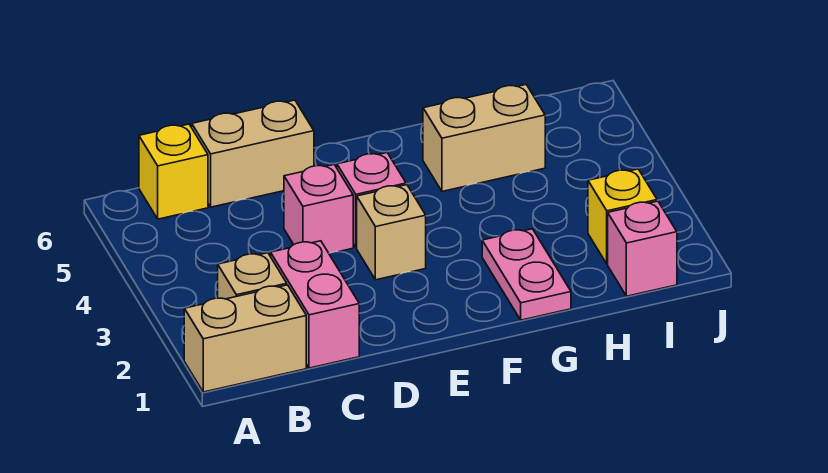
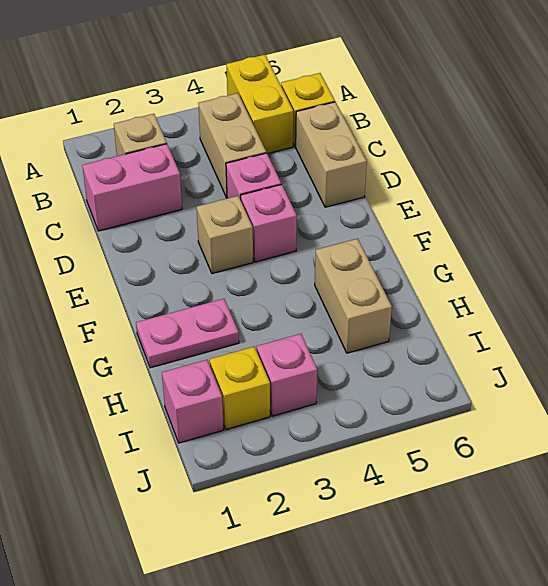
tan brick A1:B1 level 1 -> tan brick B4:C4 level 1
none -> yellow brick A5:B5 level 1
none -> pink brick I3 level 1

